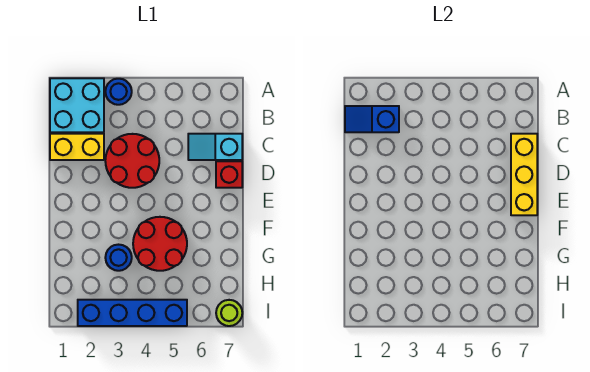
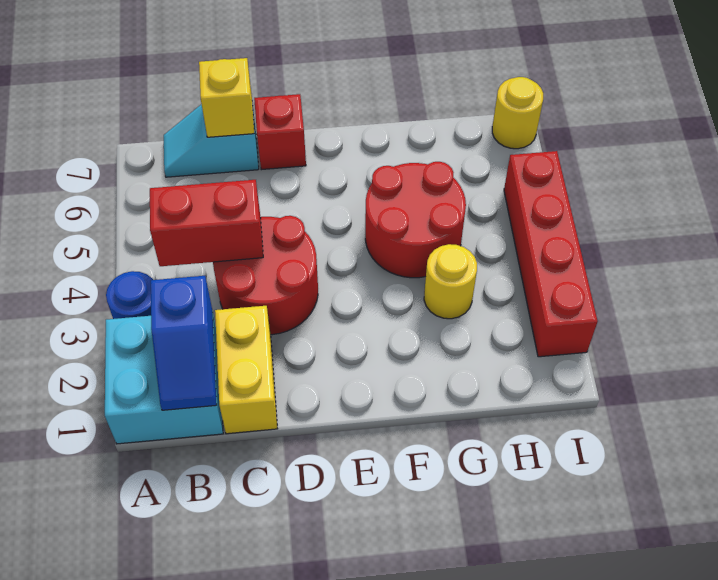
none -> red brick B4:C4 level 2
cyan slope C6:C7 level 1 top 7 -> cyan slope B7:C7 level 1 top C
yellow brick C7:E7 level 2 -> yellow brick C7 level 2
blue round brick G3 level 1 -> yellow round brick G3 level 1
blue brick I2:I5 level 1 -> red brick I2:I5 level 1
lime round brick I7 level 1 -> yellow round brick I7 level 1

